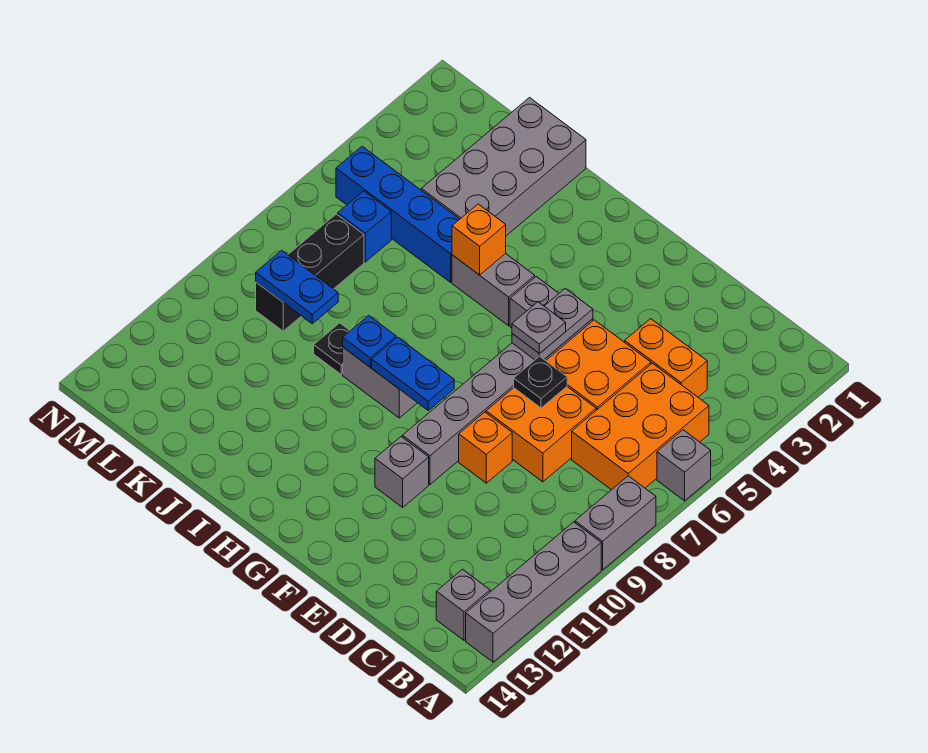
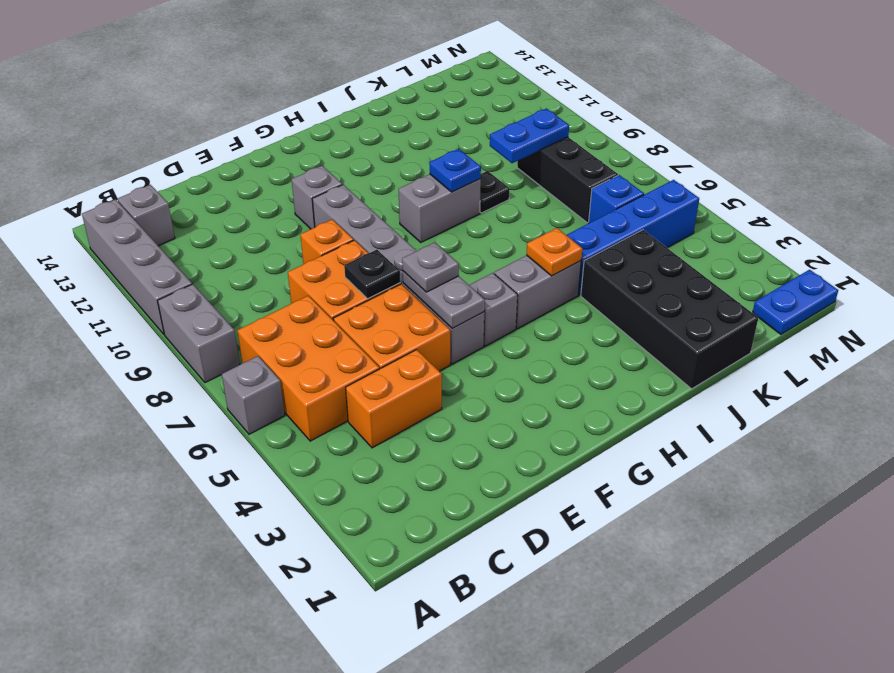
blue plate G9:H9 level 2 -> blue plate M1:N1 level 1
orange brick I5 level 2 -> orange plate I5 level 2
grey brick J1:K4 level 1 -> black brick J1:K4 level 1

